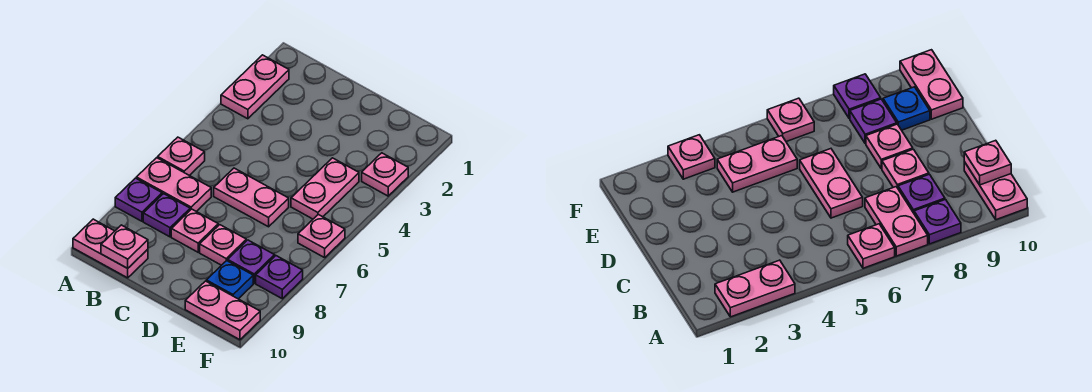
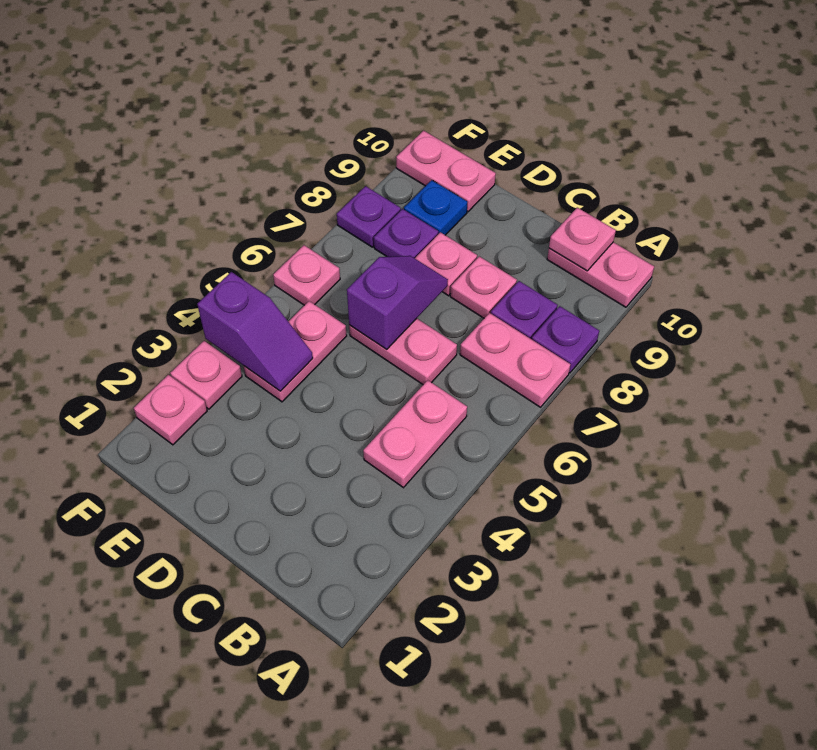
pink plate A2:A3 level 1 -> pink plate B4:B5 level 1
pink plate A6 level 1 -> pink plate F2 level 1
none -> purple slope D6:D7 level 2 top 6
none -> purple slope E4:F4 level 2 top F

